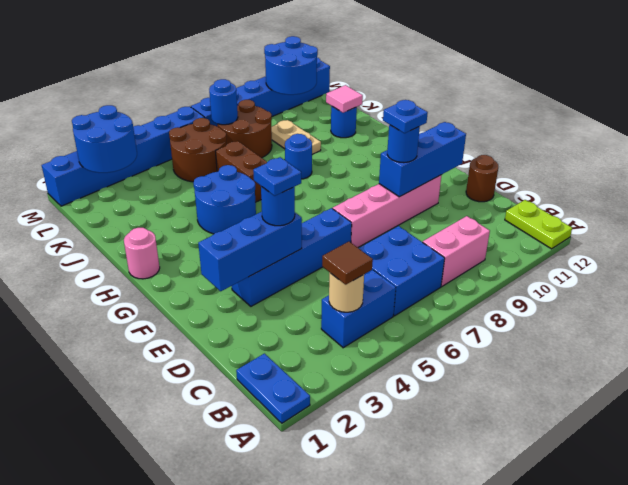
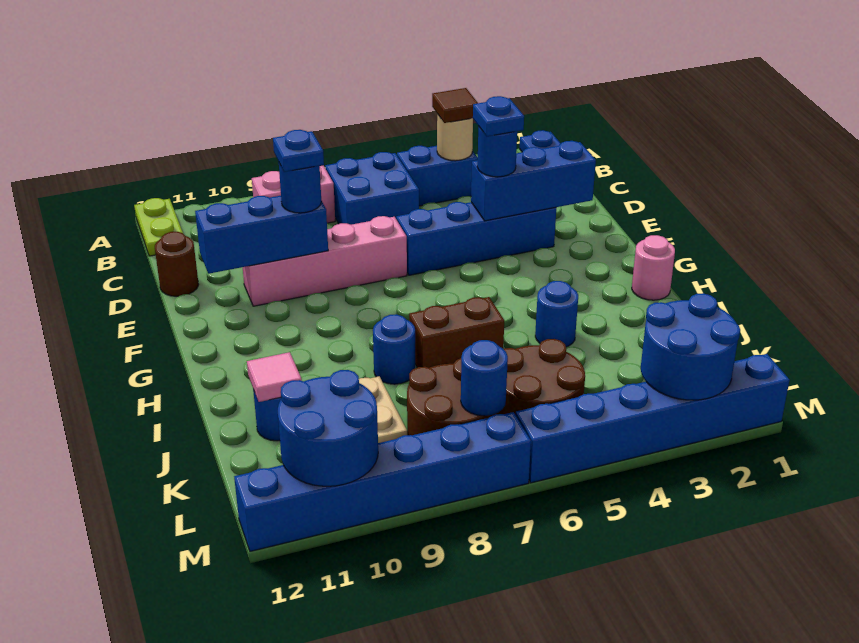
blue round brick H4:I5 level 1 -> blue round brick I4 level 1
brown brick I6:J6 level 1 -> brown brick I6:I7 level 1

